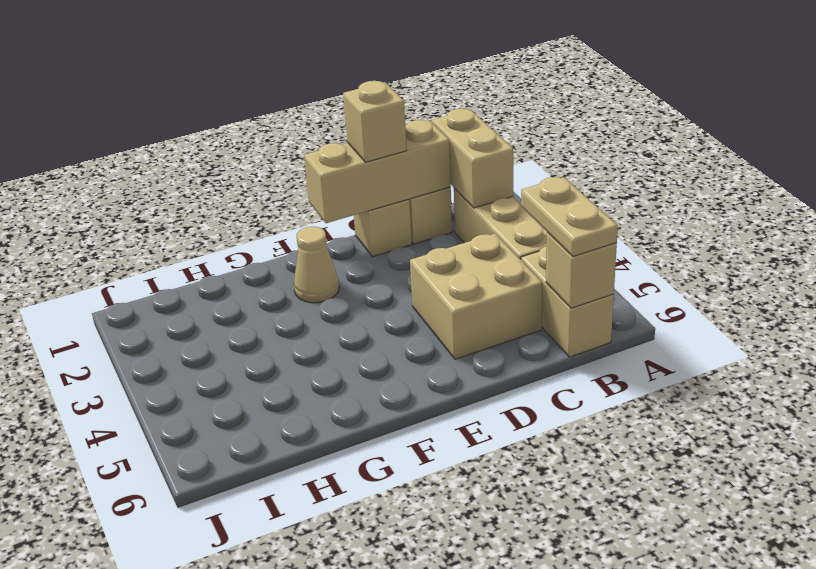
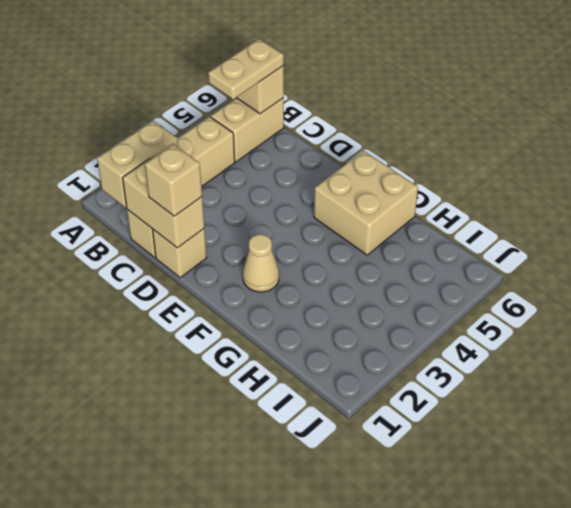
tan brick C1:E1 level 2 -> tan brick C1:D1 level 2
tan brick C4:D5 level 1 -> tan brick F5:G6 level 1

